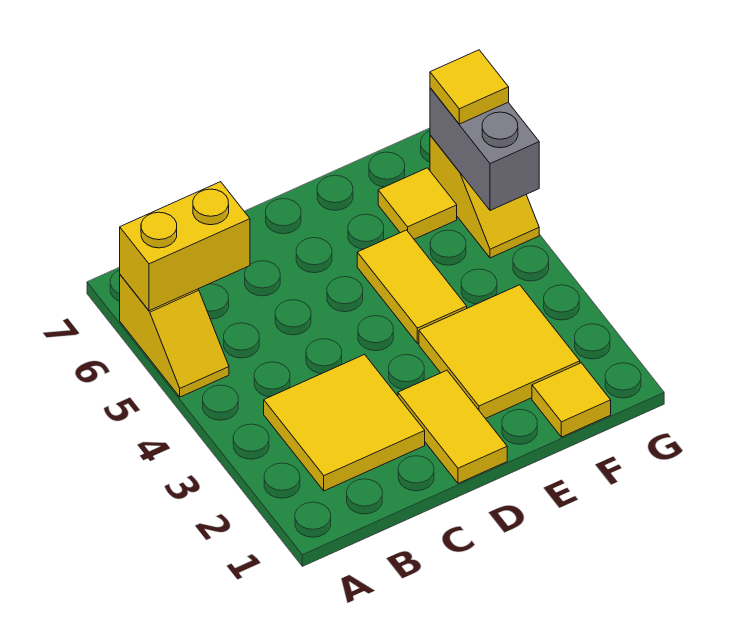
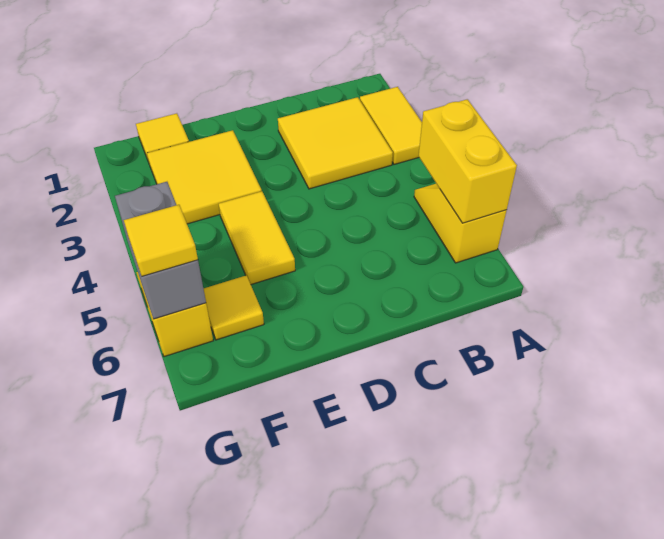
yellow brick A6:B6 level 2 -> yellow brick A5:A6 level 2
yellow tile D1:D2 level 1 -> yellow tile A2:A3 level 1

